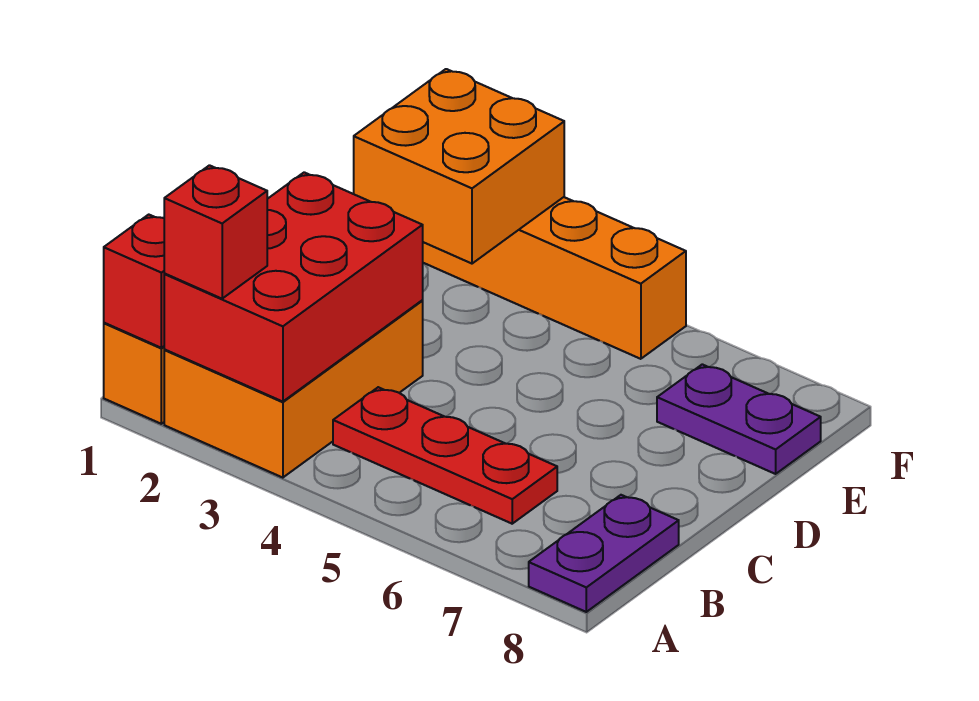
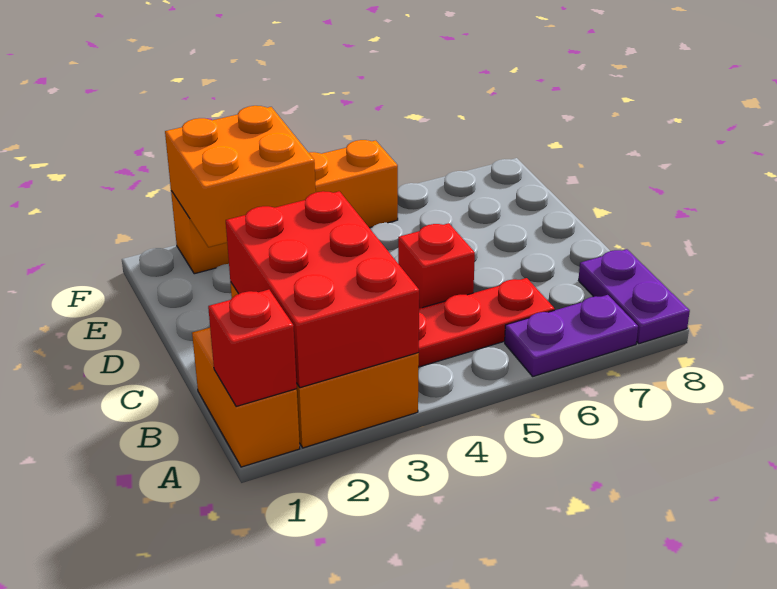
red brick A2 level 3 -> red brick C5 level 1
purple plate E7:E8 level 1 -> purple plate A6:A7 level 1

